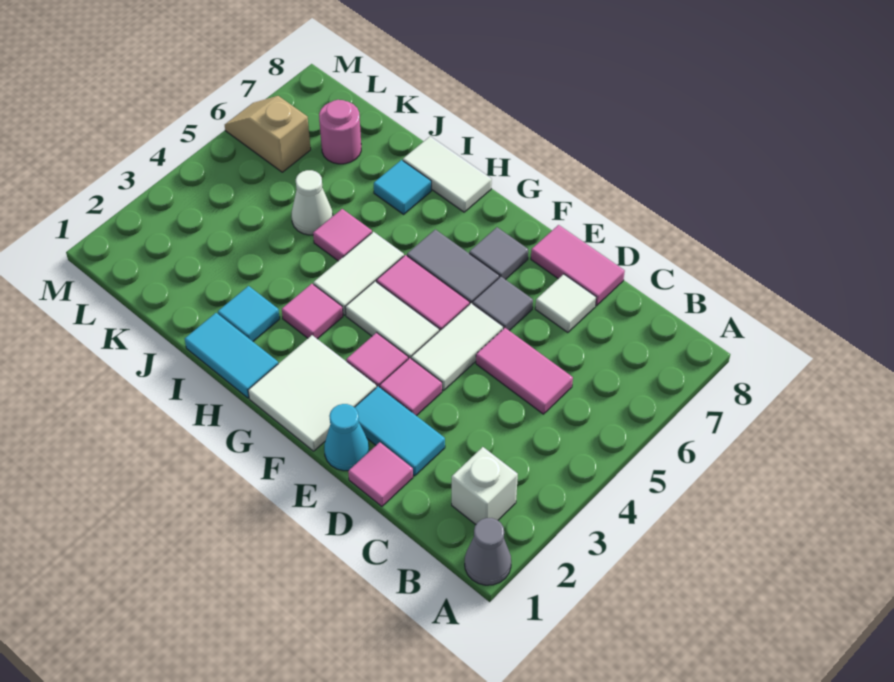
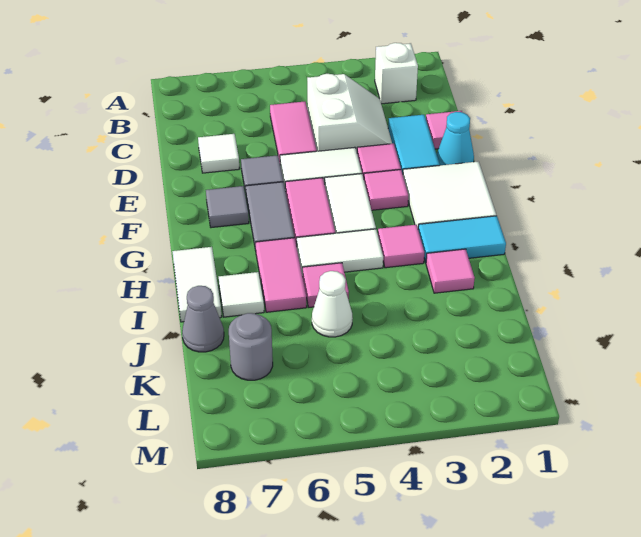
grey cone A1 level 1 -> grey cone J8 level 1
none -> white slope C3:D4 level 1 top 4
pink tile D8:E8 level 1 -> pink tile H6:I6 level 1
cyan tile H1:I1 level 1 -> cyan tile H1:H2 level 1
cyan tile I2 level 1 -> pink tile I2 level 1
cyan tile I7 level 1 -> white tile I7 level 1
pink round brick K7 level 1 -> grey round brick K7 level 1
tan slope L6:M6 level 1 top L -> none

